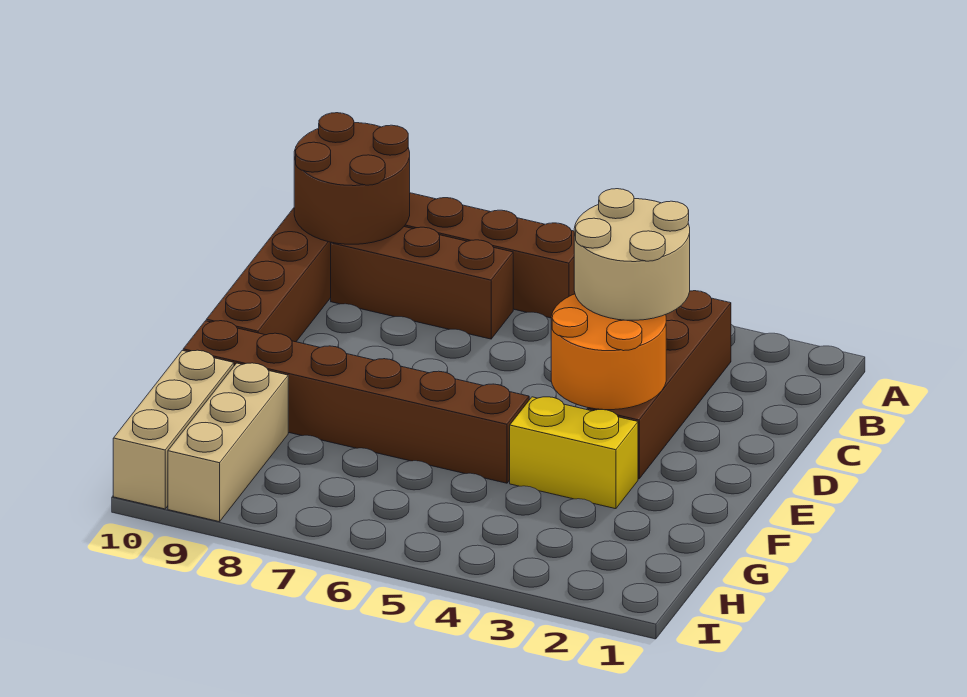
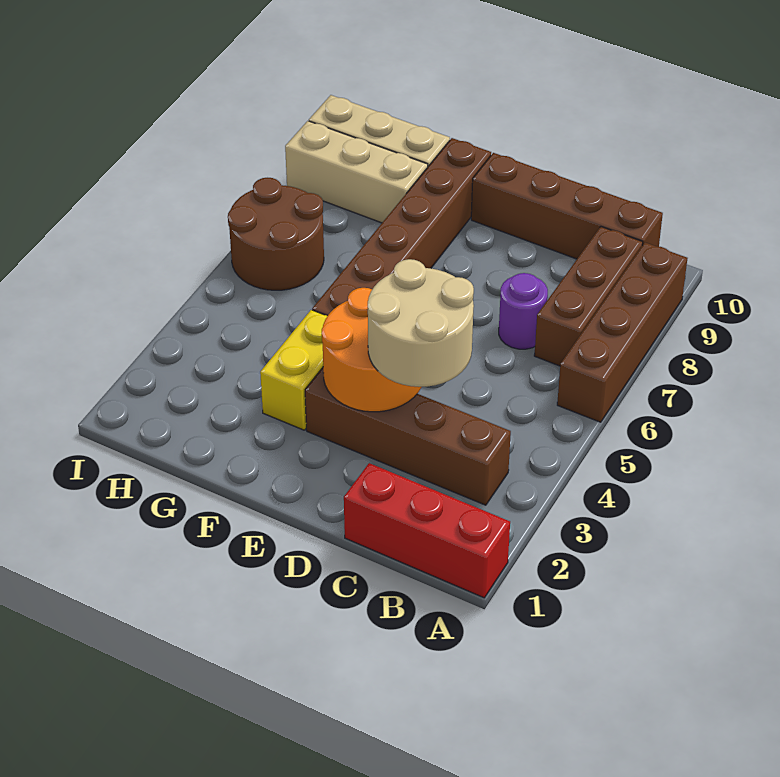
none -> red brick A1:C1 level 1
brown round brick A9:B10 level 2 -> brown round brick H6:I7 level 1
none -> purple round brick C7 level 1

